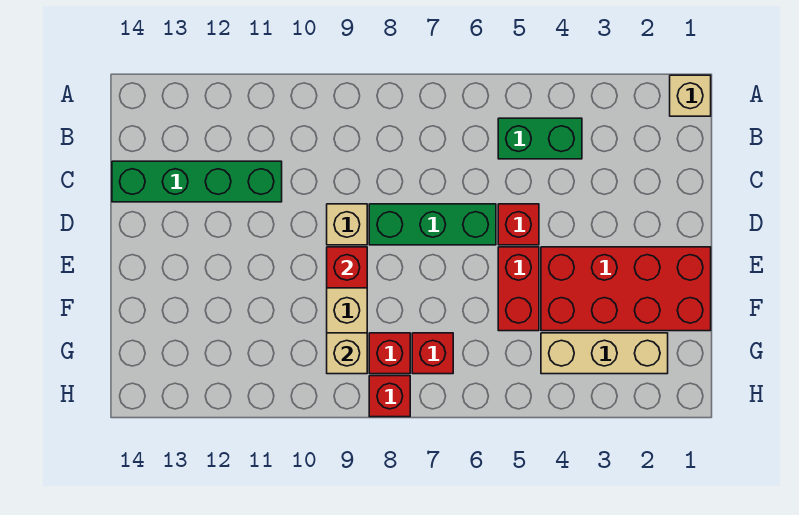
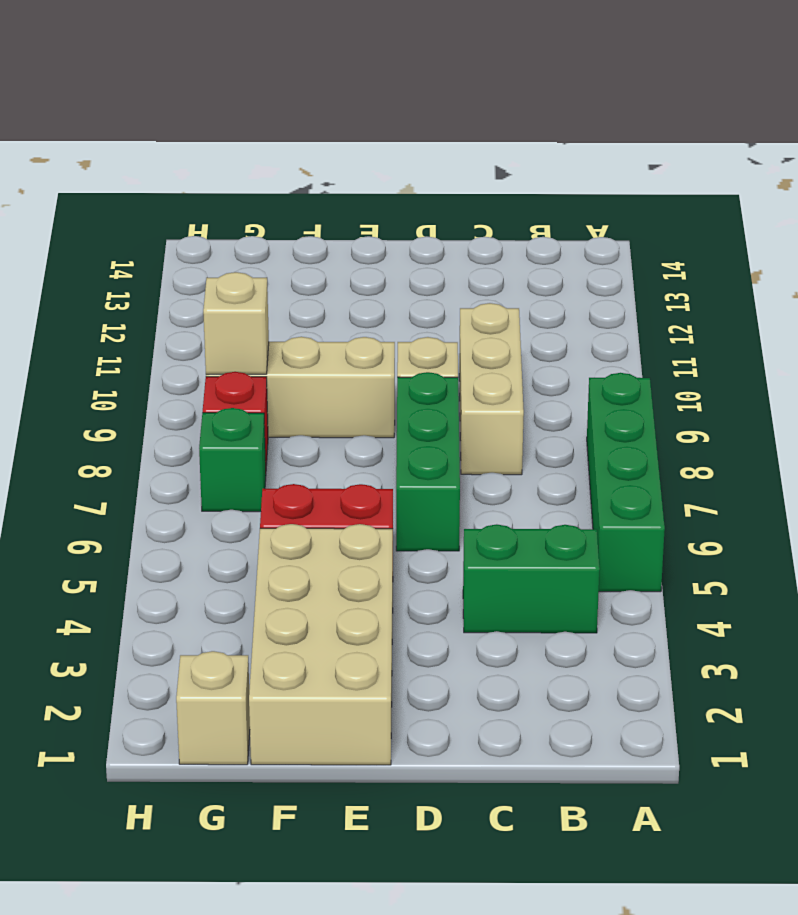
tan brick A1 level 1 -> tan brick G1 level 1
green brick B4:B5 level 1 -> green brick B4:C4 level 1
green brick C11:C14 level 1 -> green brick A5:A8 level 1
red brick D5 level 1 -> none
red brick E1:F4 level 1 -> tan brick E1:F4 level 1
red brick E9 level 2 -> none
tan brick G2:G4 level 1 -> tan brick C8:C10 level 1
red brick G7 level 1 -> green brick G7 level 1
red brick H8 level 1 -> none

